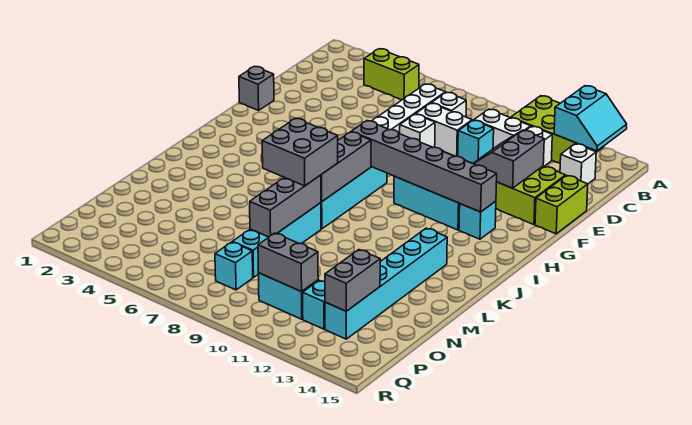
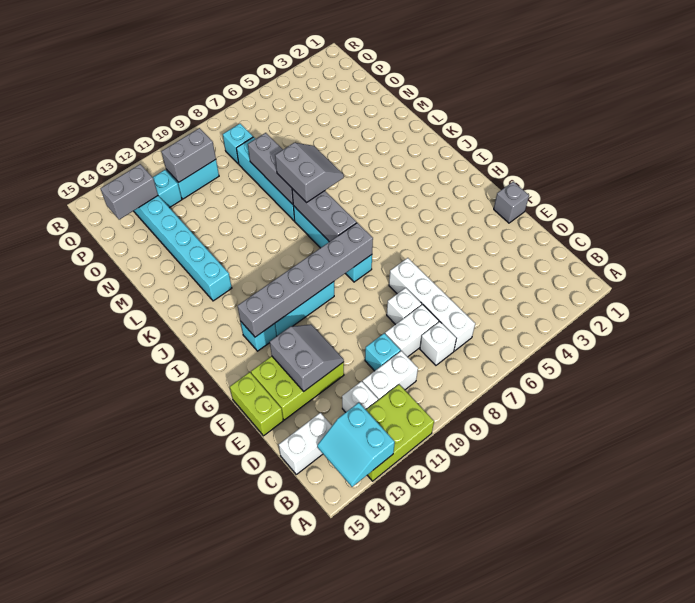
lime brick B4:B5 level 1 -> none
white brick C14 level 1 -> white brick C14:C15 level 1
grey brick K7:L8 level 3 -> grey slope K7:L8 level 3 top 8
grey brick O13:P13 level 2 -> grey brick P13:P14 level 2

